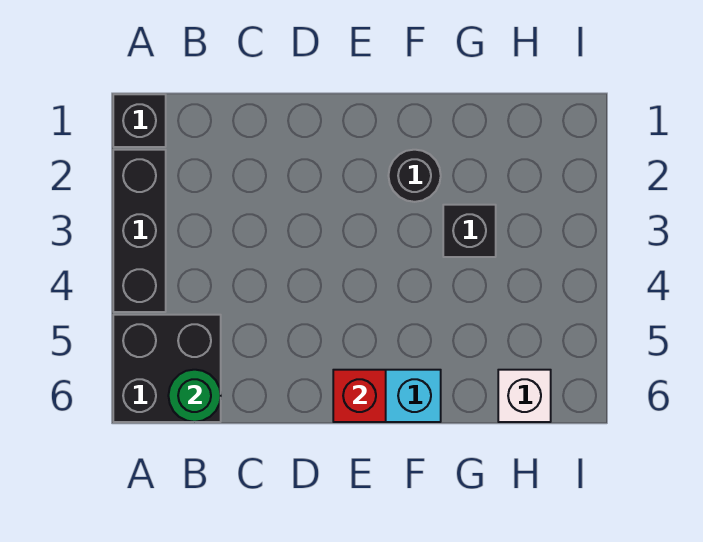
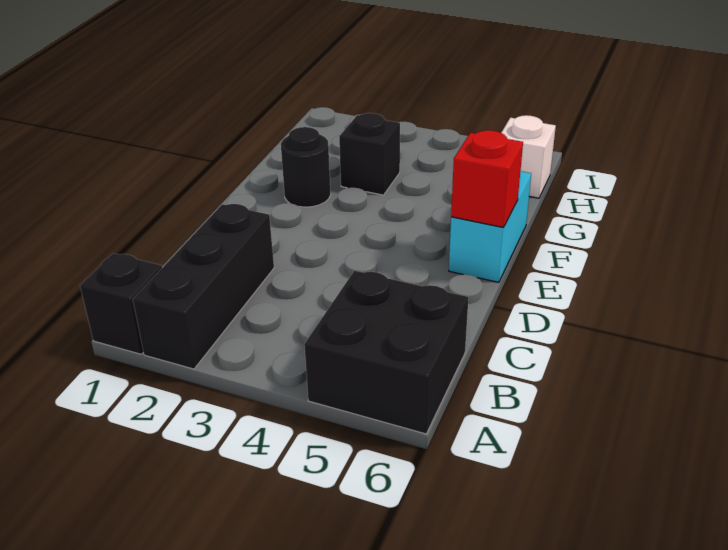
black brick A2:A4 level 1 -> black brick A2:C2 level 1
green round brick B6 level 2 -> none

